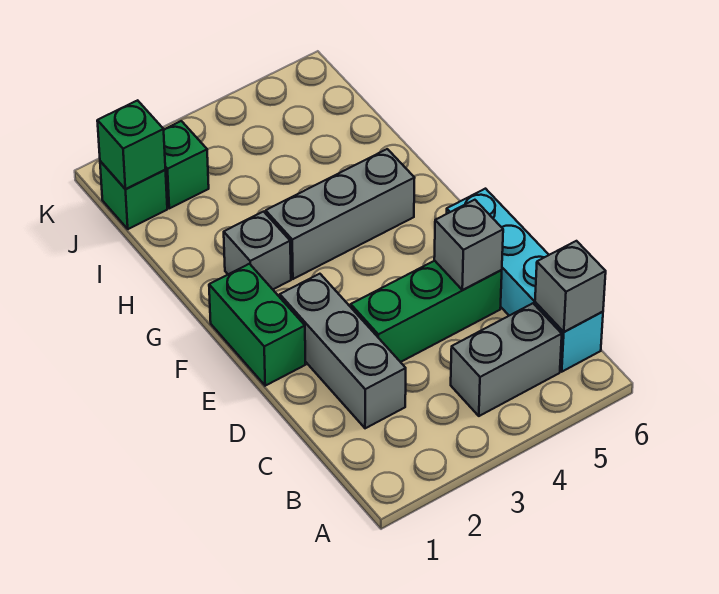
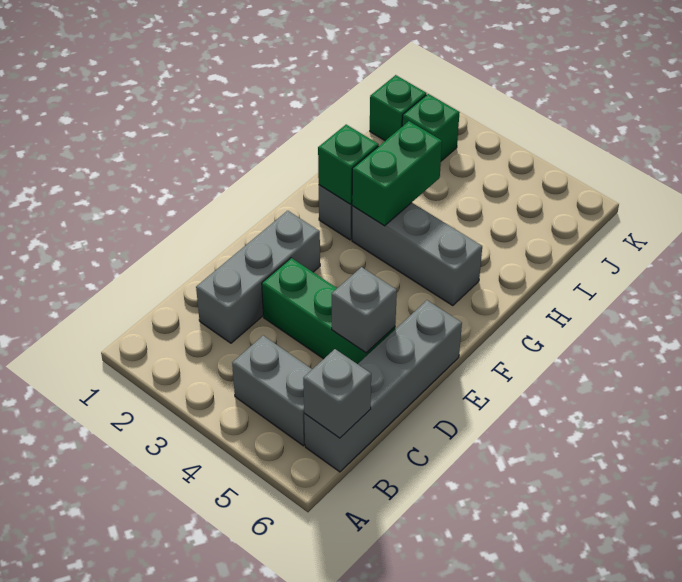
cyan brick B6:E6 level 1 -> grey brick B6:E6 level 1
green brick E1:F1 level 1 -> green brick G3:H3 level 2
green brick J1 level 2 -> green brick G2 level 2

